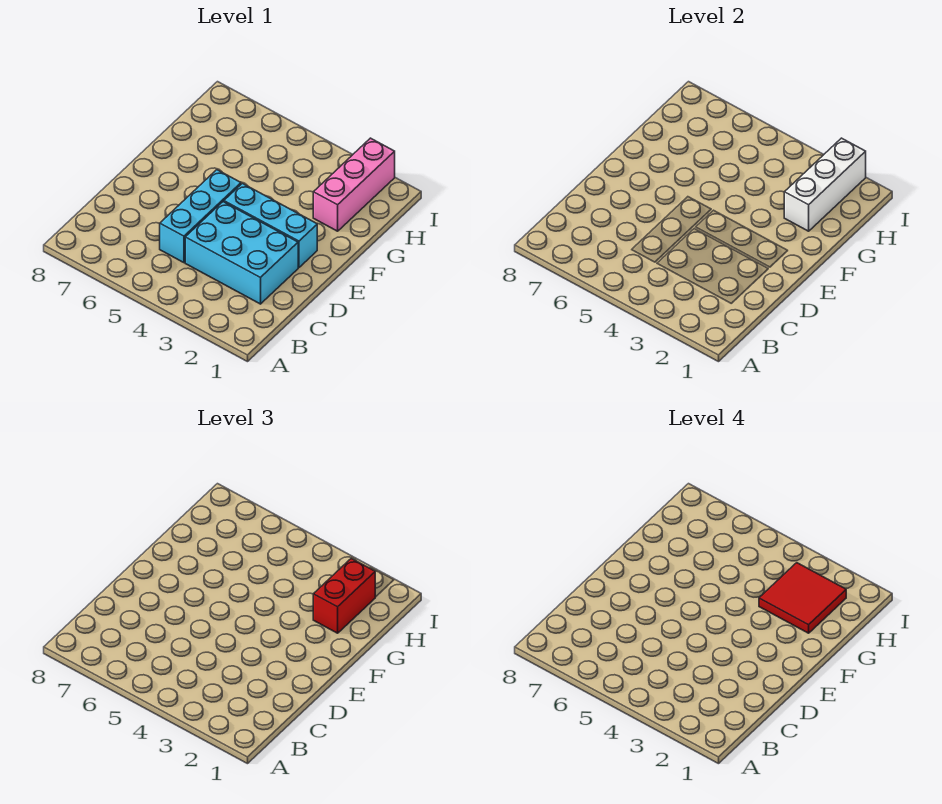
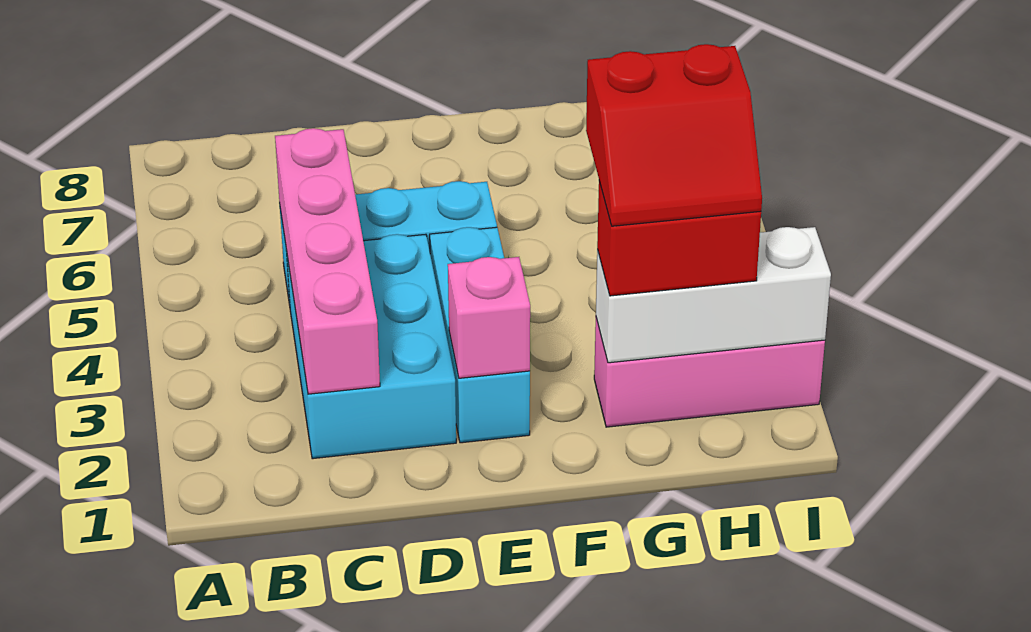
none -> pink brick C2:C5 level 2
none -> pink brick E2 level 2
red tile G2:H3 level 4 -> red slope G2:H3 level 4 top 3

